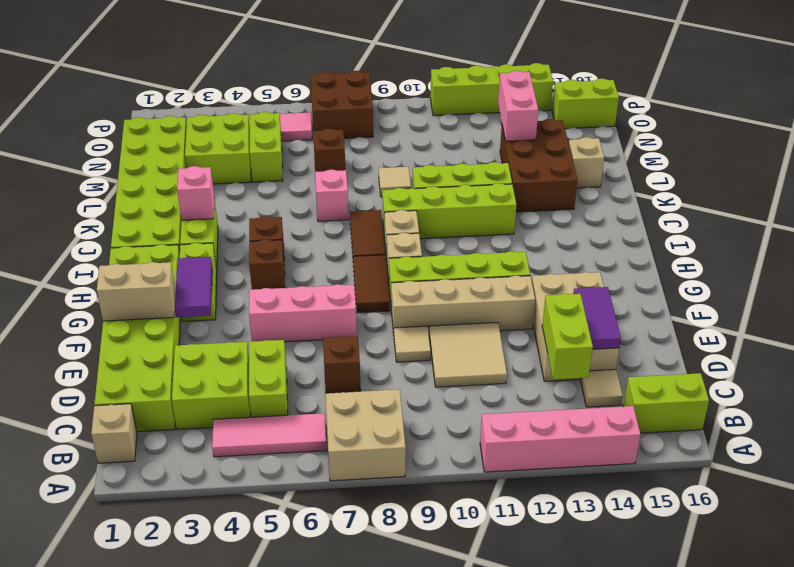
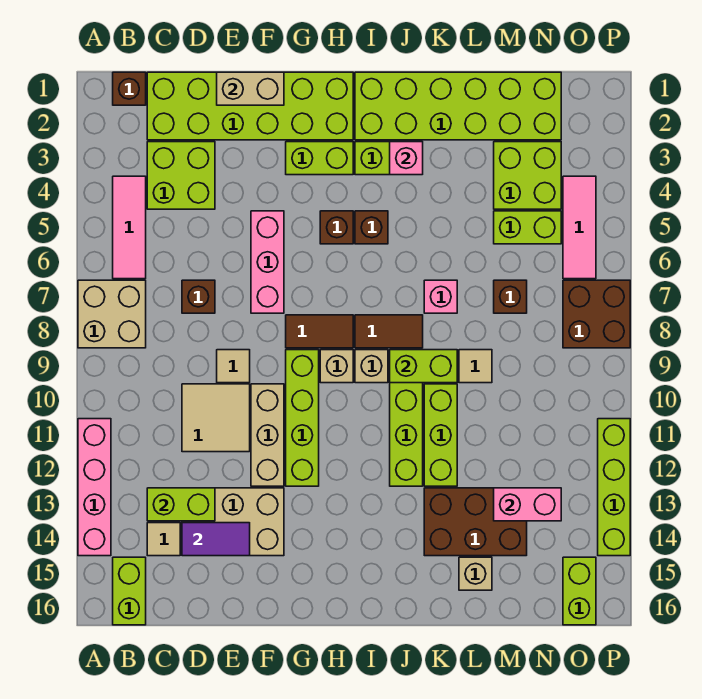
tan brick B1 level 1 -> brown brick B1 level 1
lime brick C5:D5 level 1 -> lime brick J9:K9 level 2
tan brick F1:F2 level 2 -> tan brick E1:F1 level 2
purple tile F3:G3 level 2 -> none
tan brick F9:F12 level 1 -> tan brick F10:F12 level 1

